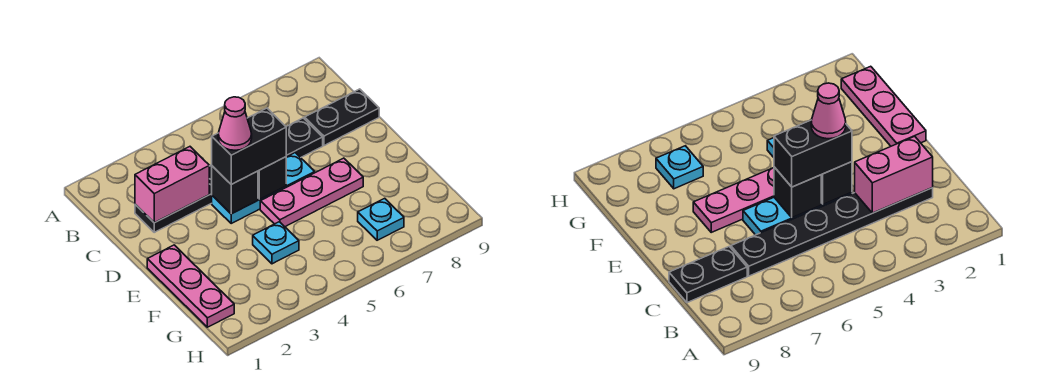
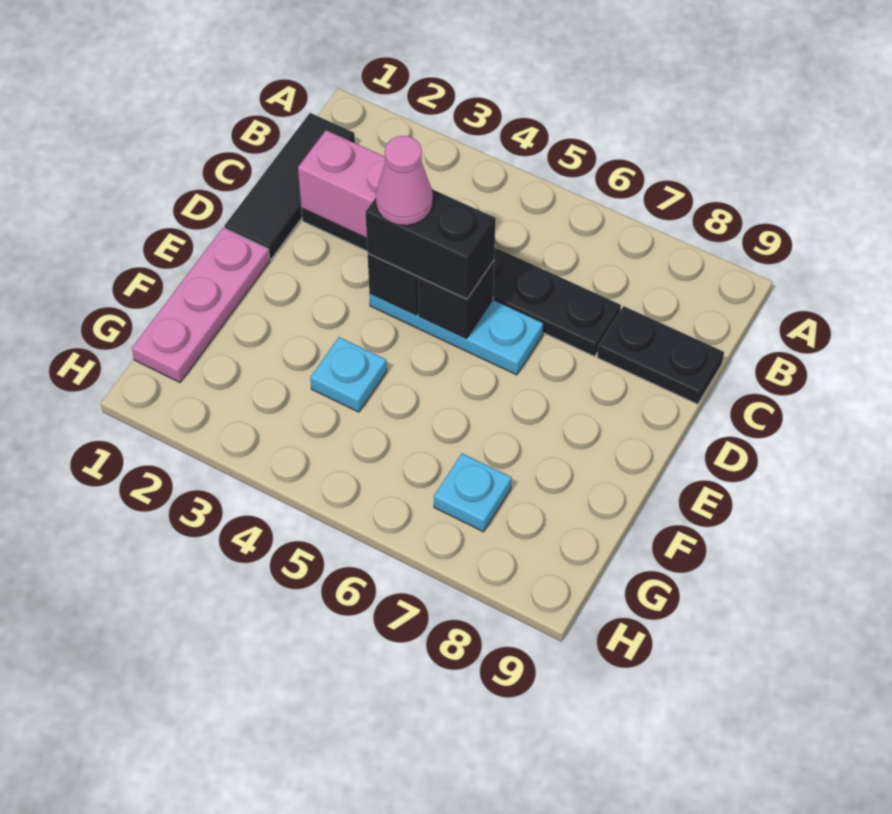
none -> black tile B1:D1 level 1
pink plate E5:E7 level 1 -> none

